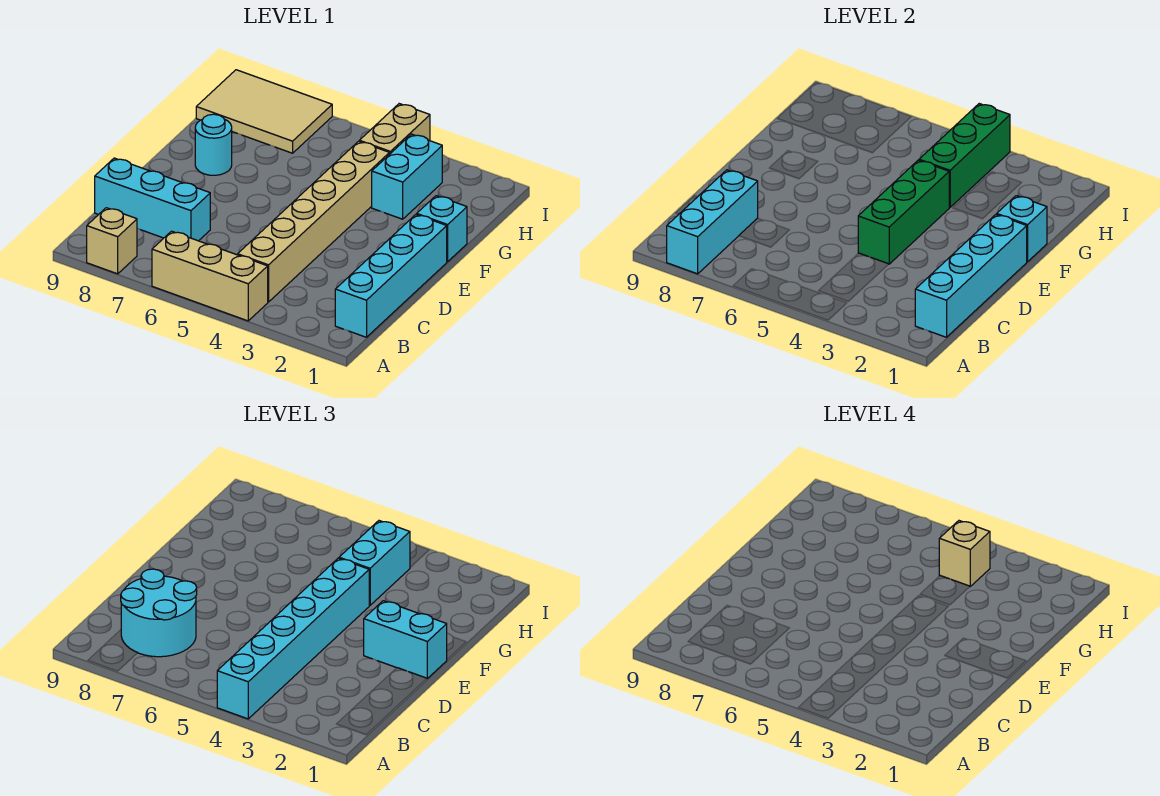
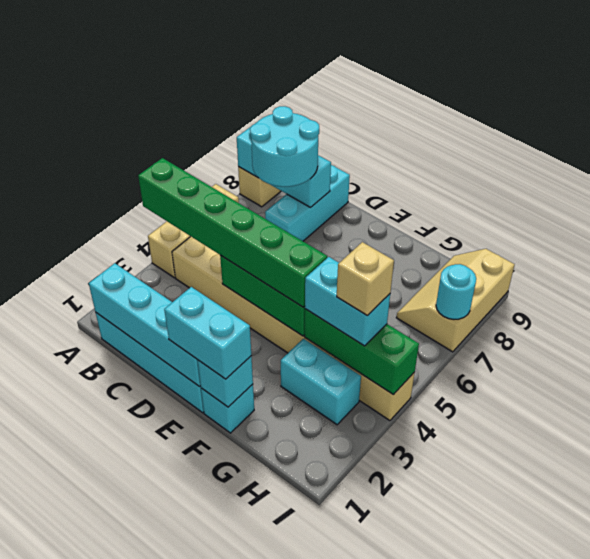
cyan brick A4:F4 level 3 -> green brick A4:F4 level 3
cyan brick E1:E2 level 3 -> cyan brick E1:F1 level 3
cyan round brick F8 level 1 -> cyan round brick I7 level 2
tan tile H7:I9 level 1 -> tan slope H7:I9 level 1 top I

